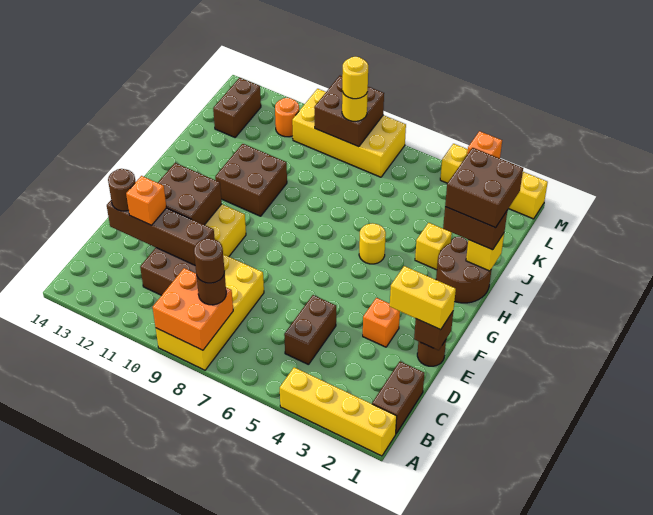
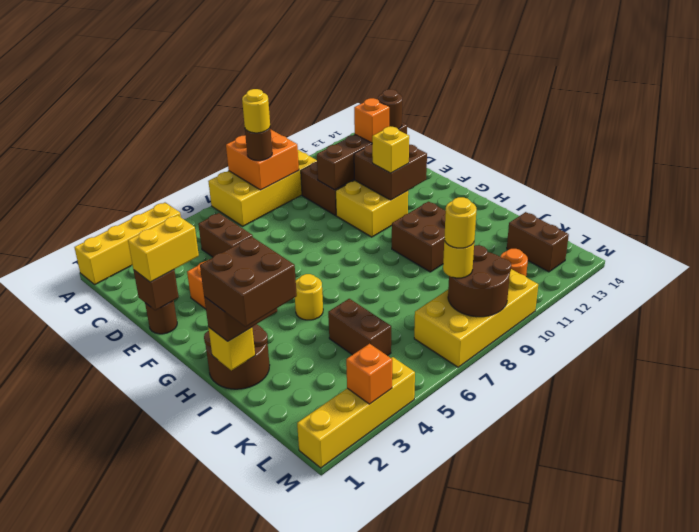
yellow brick A8:D9 level 1 -> yellow brick A7:B10 level 1
brown brick B1:C1 level 1 -> brown brick J5:K5 level 1
brown round brick B8 level 4 -> yellow round brick B8 level 4
yellow brick I3 level 1 -> yellow brick F11 level 3
brown brick L8:M9 level 2 -> brown round brick L8:M9 level 2

